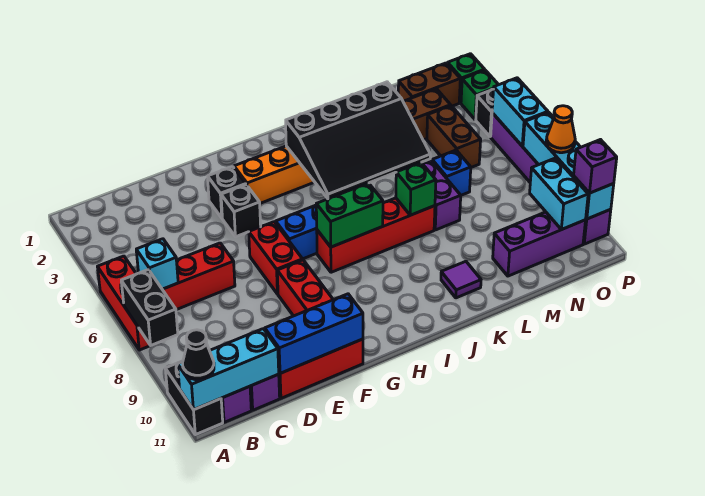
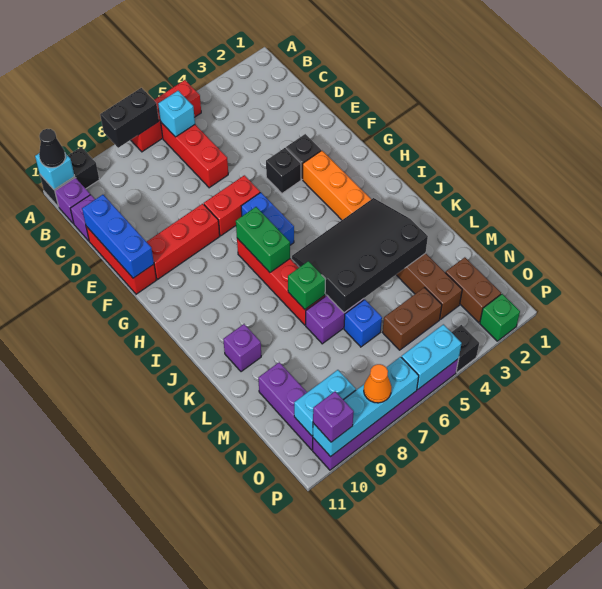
cyan brick A11:C11 level 2 -> cyan brick A11 level 2
black slope I3:L5 level 2 top 3 -> black slope J3:L6 level 2 top L
purple tile K10 level 1 -> purple brick K10 level 1
green brick P3 level 1 -> none

